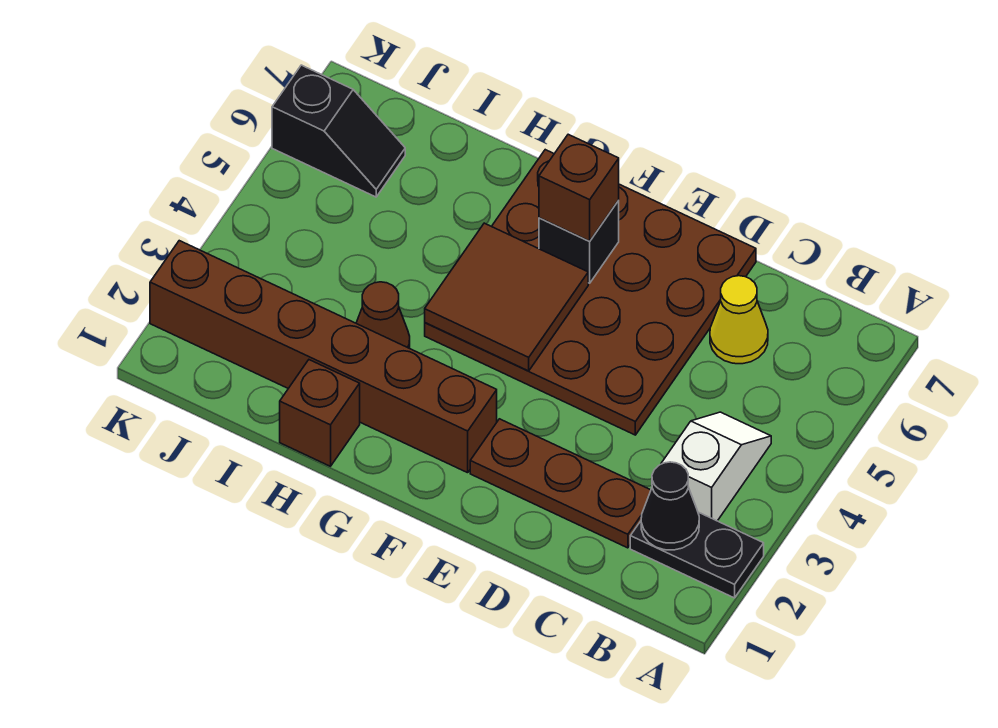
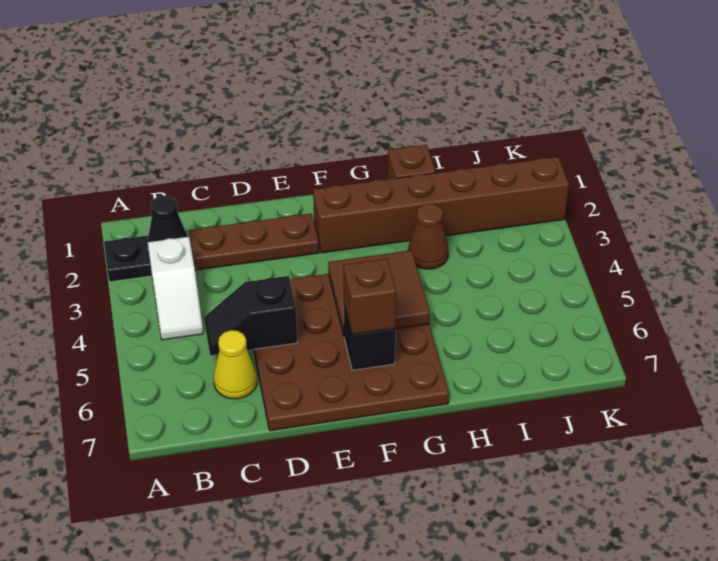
black slope J6:K6 level 1 top K -> black slope C5:D5 level 2 top D

